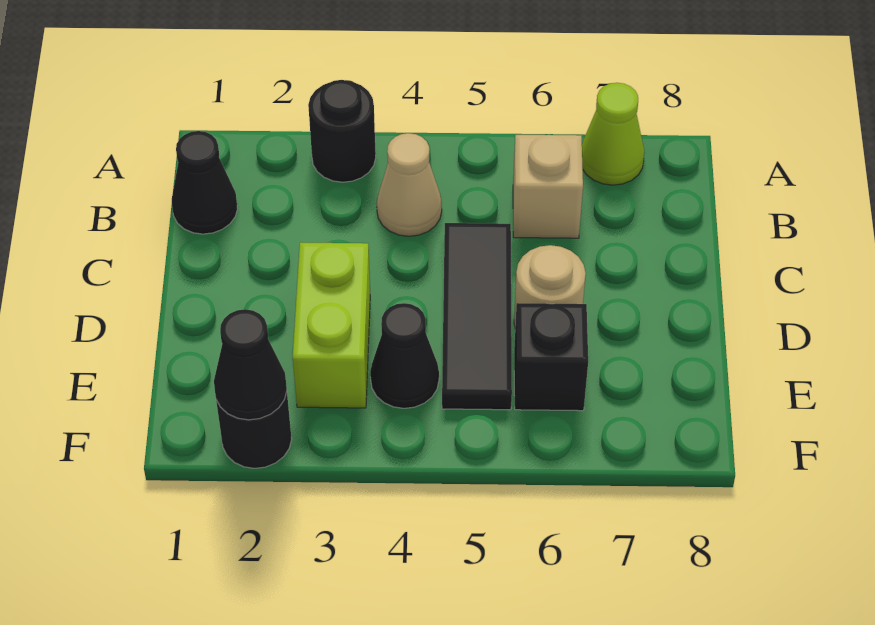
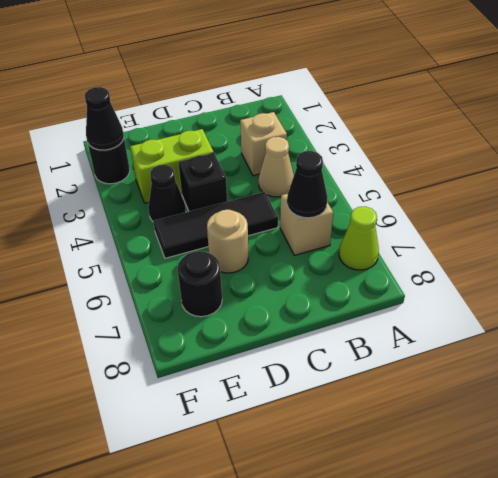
black round brick A3 level 1 -> black round brick E7 level 1
black cone B1 level 1 -> black cone B6 level 2
none -> tan brick B3 level 1
black brick E6 level 1 -> black brick D4 level 1

